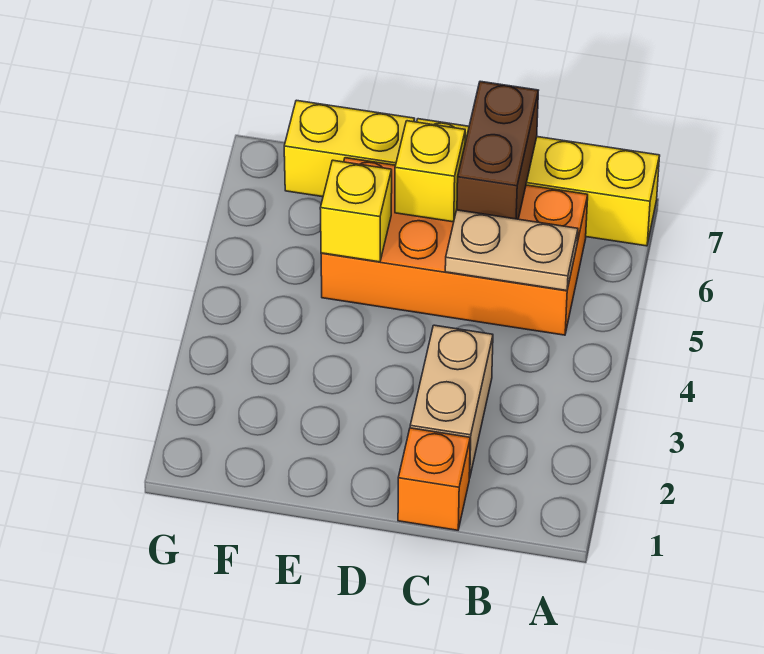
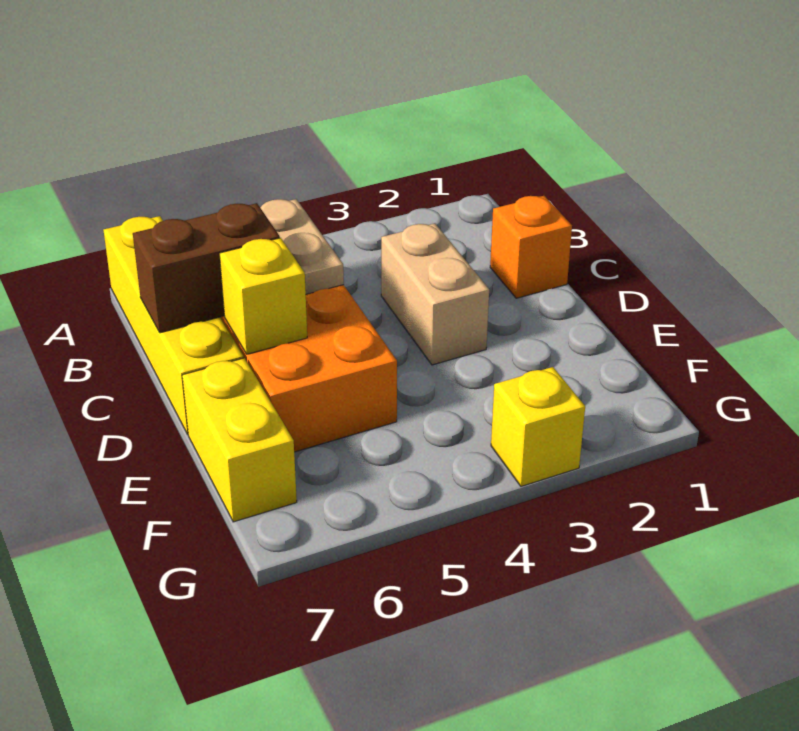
tan brick C2:C3 level 1 -> tan brick C3:D3 level 1
yellow brick E5 level 2 -> yellow brick G3 level 1

